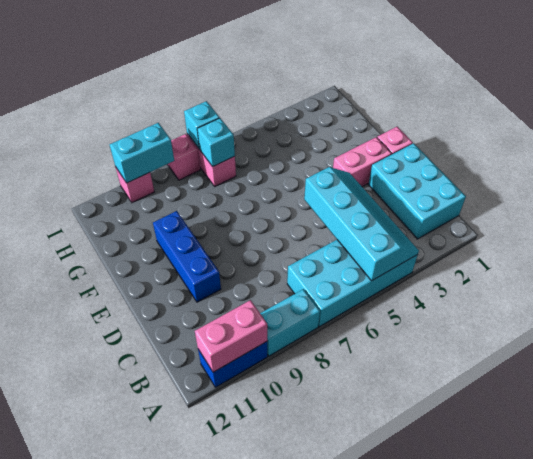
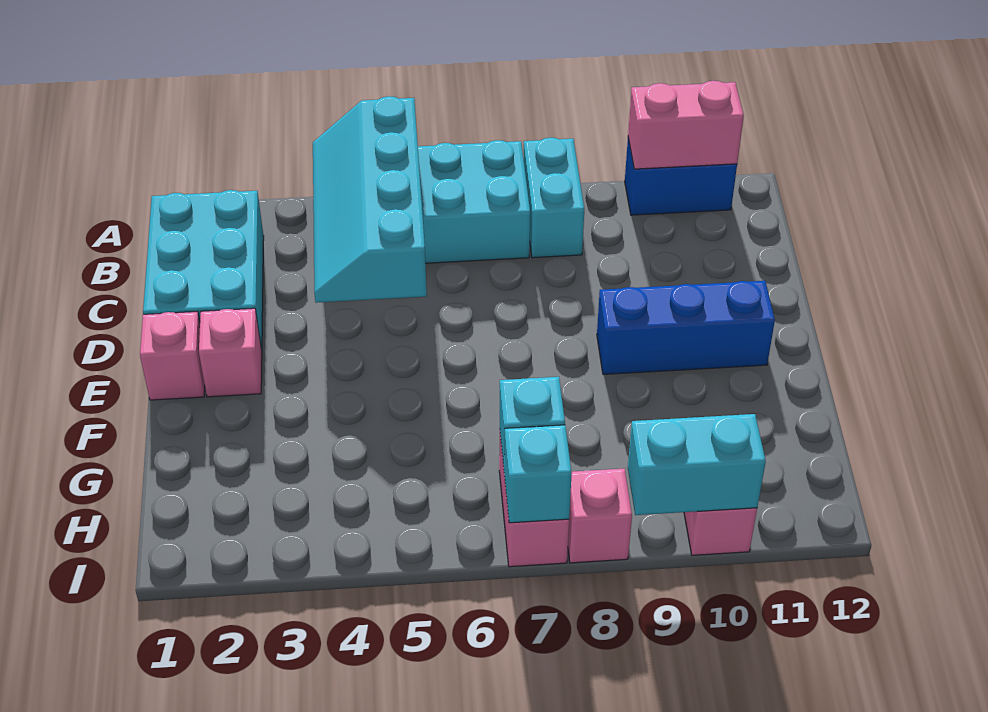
cyan brick A8:A9 level 1 -> cyan brick A8:B8 level 1
blue brick D10:F10 level 1 -> blue brick E9:E11 level 1
pink brick E2:E3 level 1 -> pink brick E2 level 1

